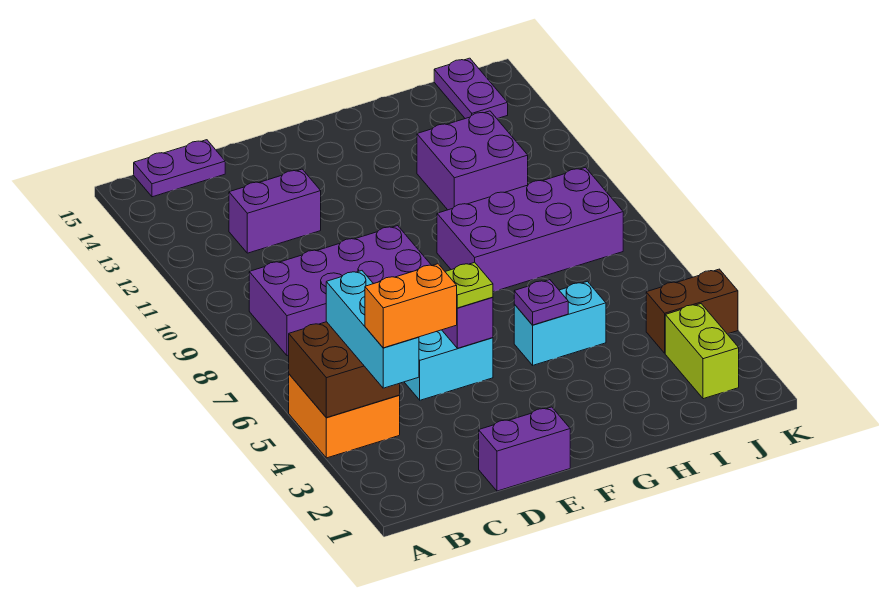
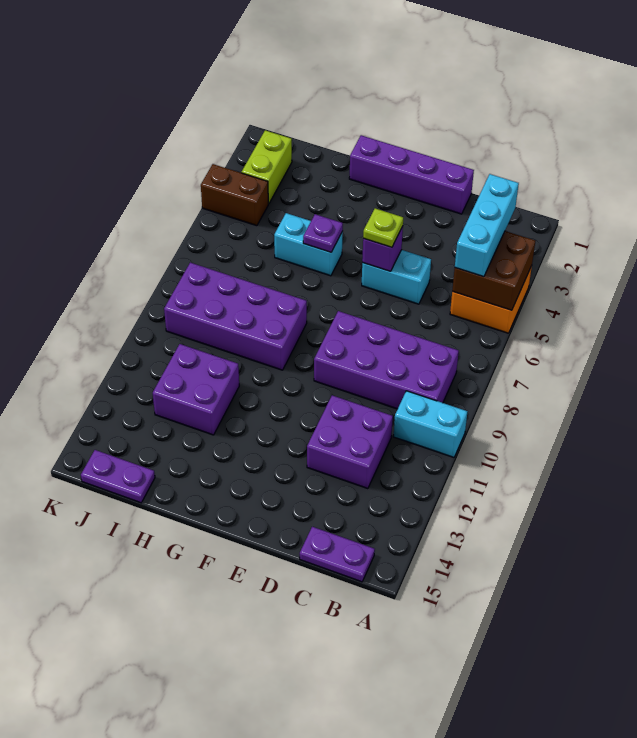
none -> cyan brick A10:B10 level 1
orange brick B3:C3 level 4 -> none
purple brick C12:D12 level 1 -> purple brick C11:D12 level 1
purple brick D1:E1 level 1 -> purple brick D1:G1 level 1
purple plate J14:J15 level 1 -> purple plate I15:J15 level 1

